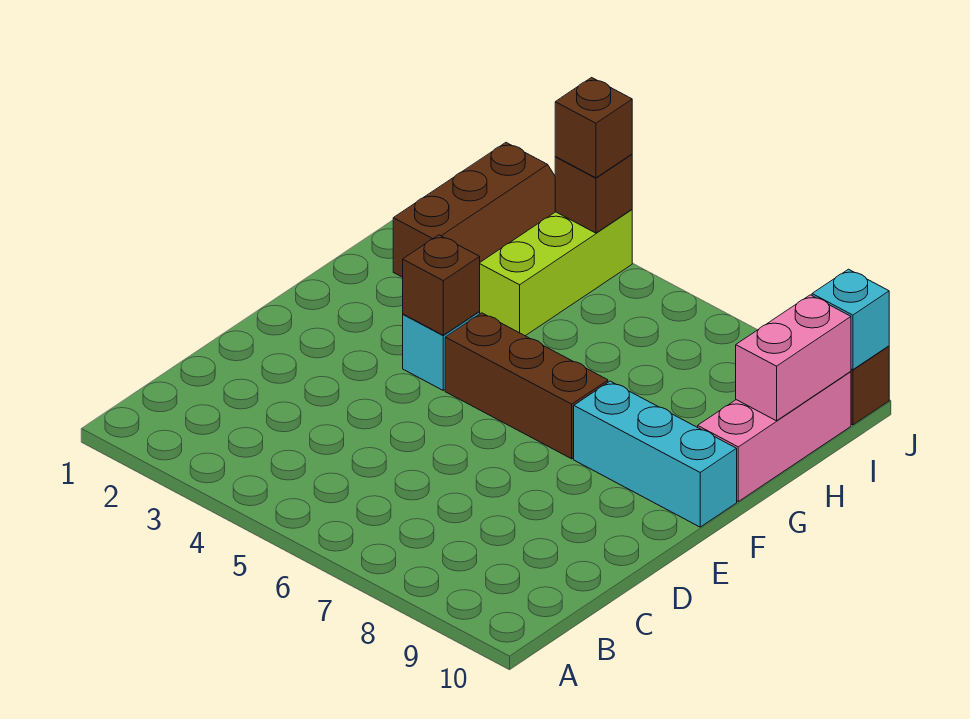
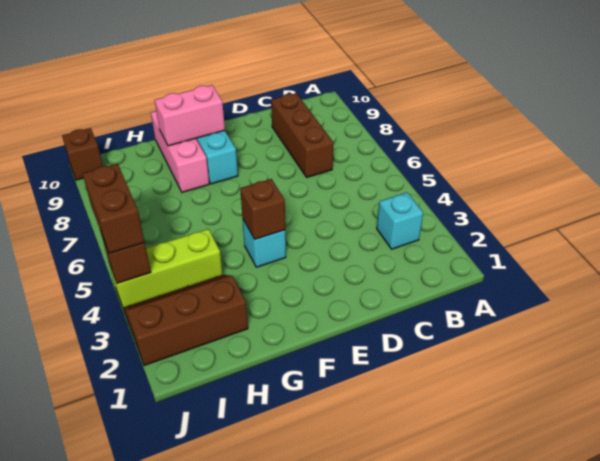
brown brick F5:F7 level 1 -> brown brick C7:C9 level 1
pink brick G10:I10 level 1 -> pink brick G8:G10 level 1
pink brick H10:I10 level 2 -> pink brick F9:G9 level 2
brown brick J4 level 3 -> brown brick J4:J5 level 3
cyan brick J10 level 2 -> cyan brick B3 level 1

